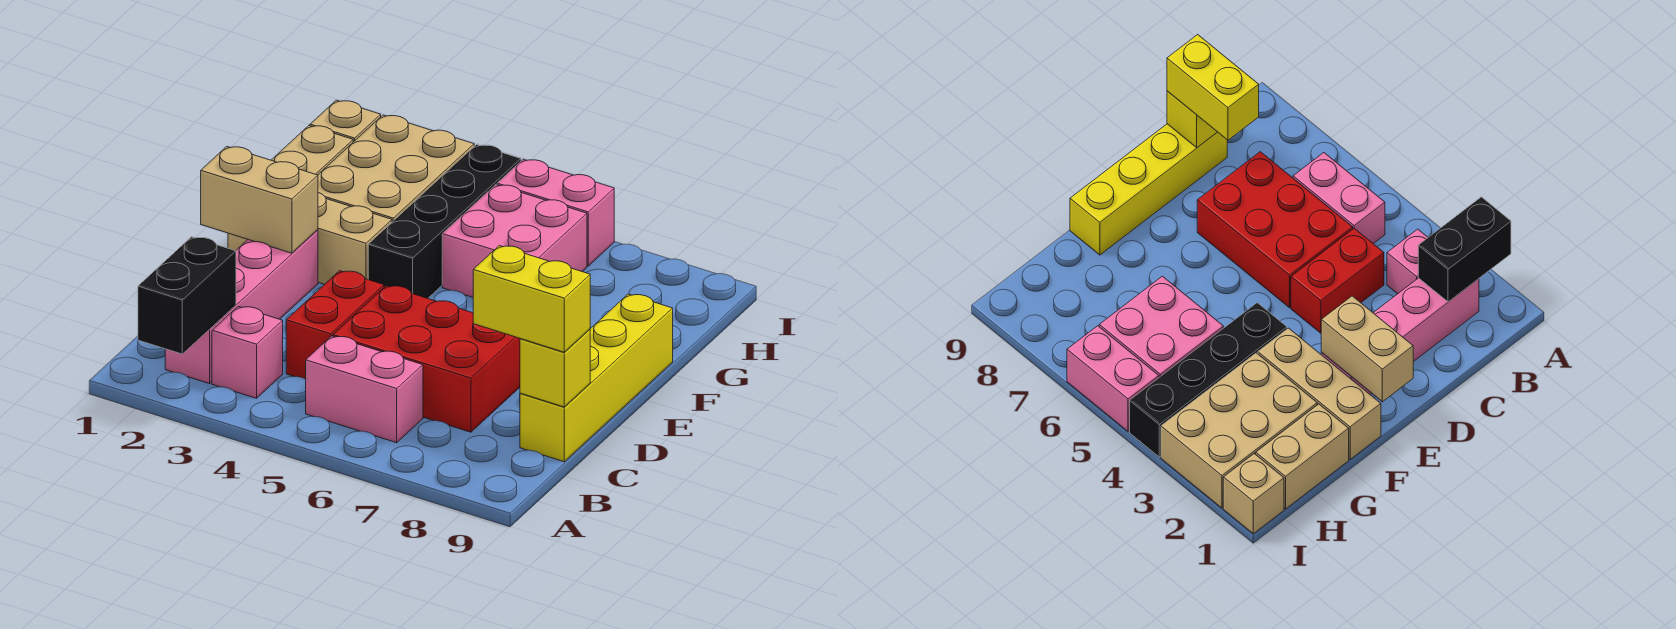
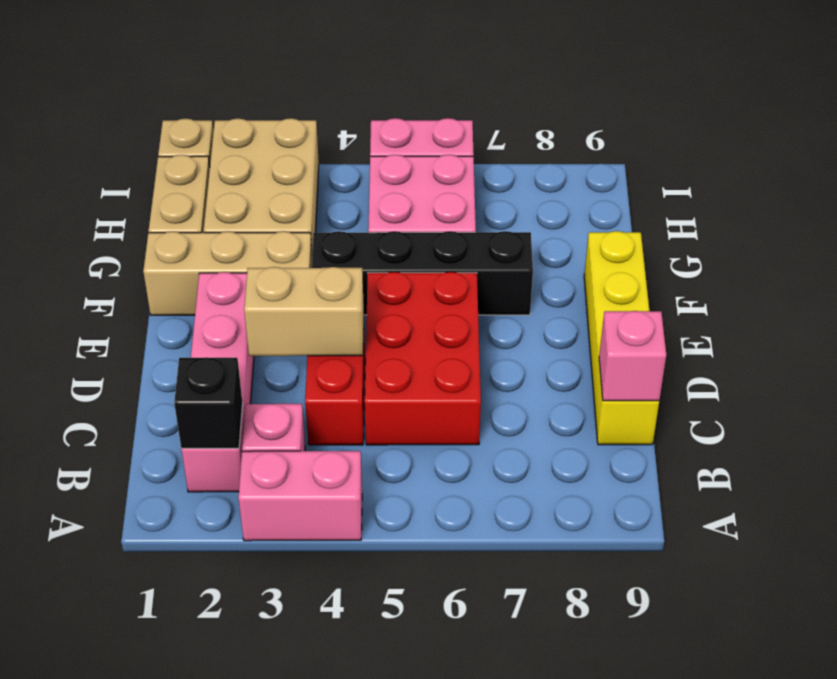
black brick A2:B2 level 2 -> black brick B2 level 2
pink brick B5:B6 level 1 -> pink brick A3:A4 level 1
red brick C5:D7 level 1 -> red brick C5:E6 level 1
yellow brick C8:C9 level 3 -> none
yellow brick C9 level 2 -> pink brick C9 level 2
tan brick E1:E2 level 2 -> tan brick D3:D4 level 2
black brick F4:I4 level 1 -> black brick F4:F7 level 1

